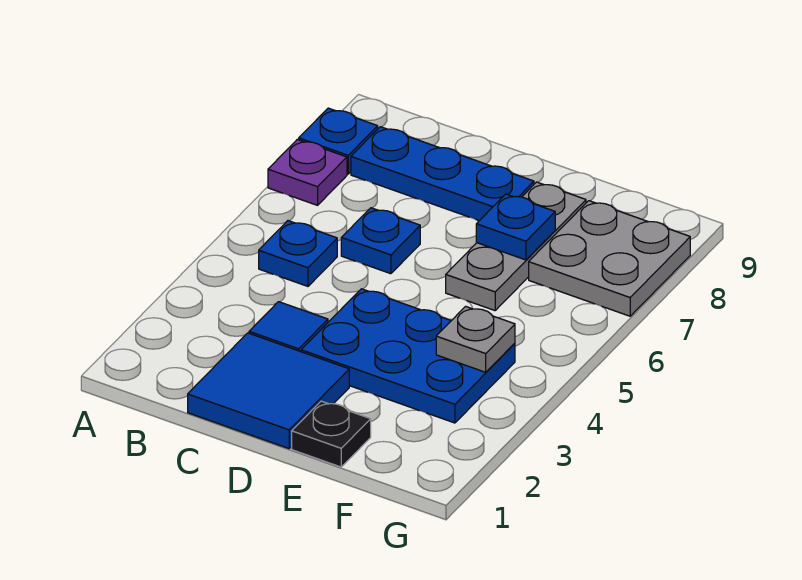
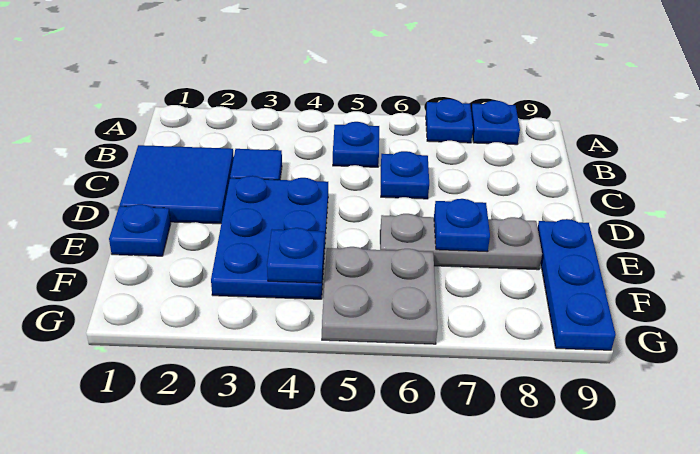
purple plate A7 level 1 -> blue plate A7 level 1
blue plate B8:D8 level 1 -> blue plate E9:G9 level 1
black plate E1 level 1 -> blue plate E1 level 1
grey plate F4 level 2 -> blue plate F4 level 2
grey plate F7:G8 level 1 -> grey plate F5:G6 level 1

